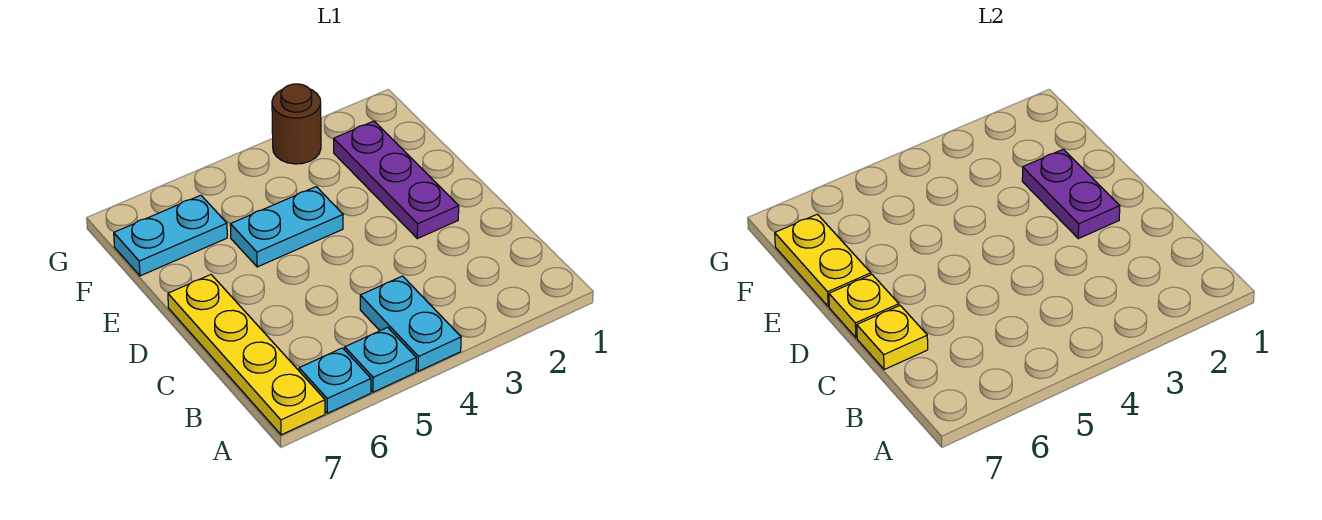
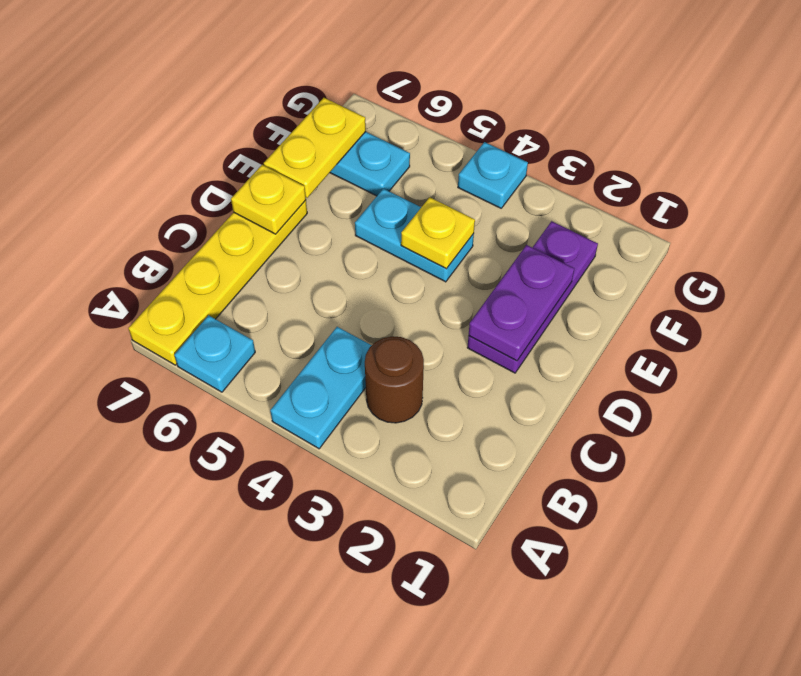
cyan plate A5 level 1 -> cyan plate G4 level 1
yellow plate C7 level 2 -> yellow plate E4 level 2
brown round brick G3 level 1 -> brown round brick B3 level 1

